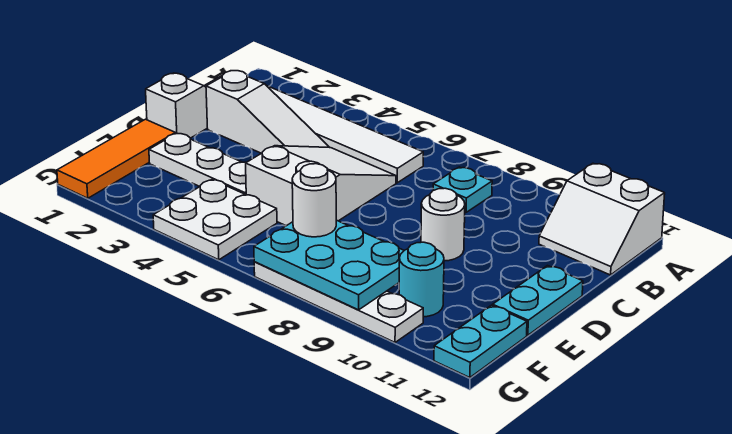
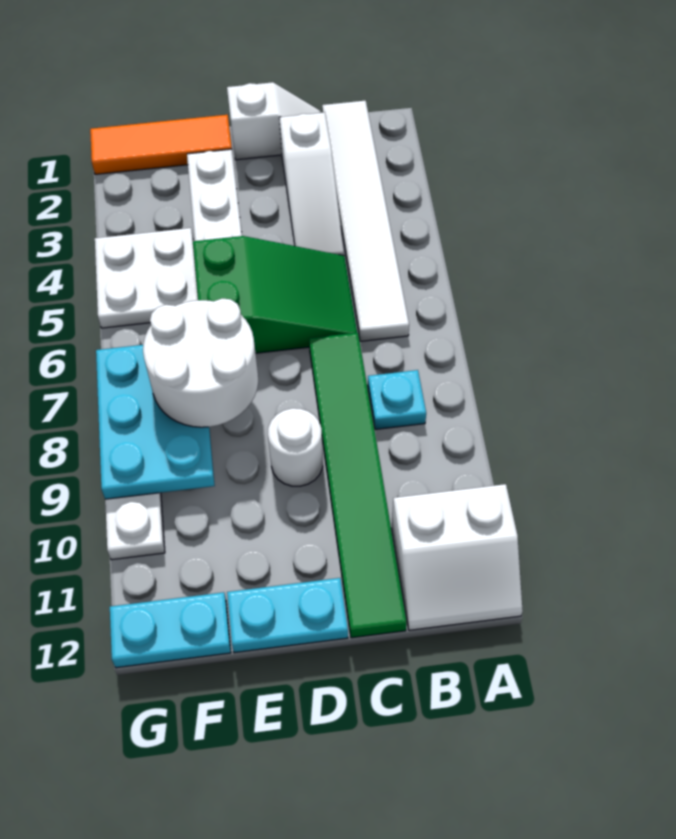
white slope A11:B12 level 1 top A -> white slope A11:B12 level 1 top 11
white slope C5:E6 level 1 top E -> green slope C5:E6 level 1 top E
none -> green tile C7:C12 level 1
white round brick F7 level 3 -> white round brick E7:F8 level 3
cyan round brick F10 level 1 -> none

